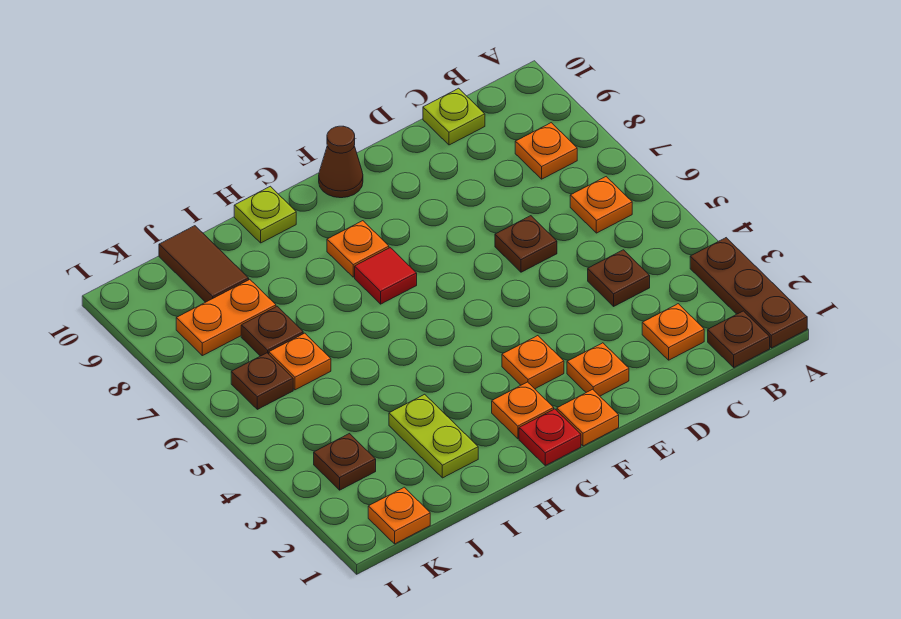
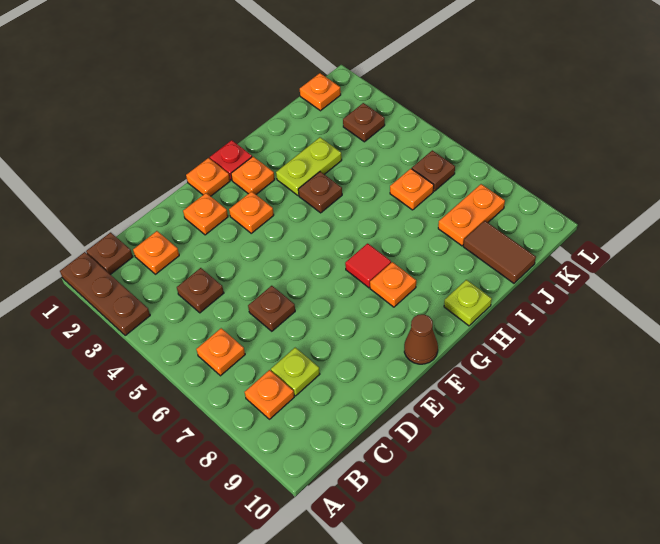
lime plate C10 level 1 -> lime plate C8 level 1
lime plate I2:I3 level 1 -> lime plate H3:I3 level 1
brown plate J7 level 1 -> brown plate H4 level 1

